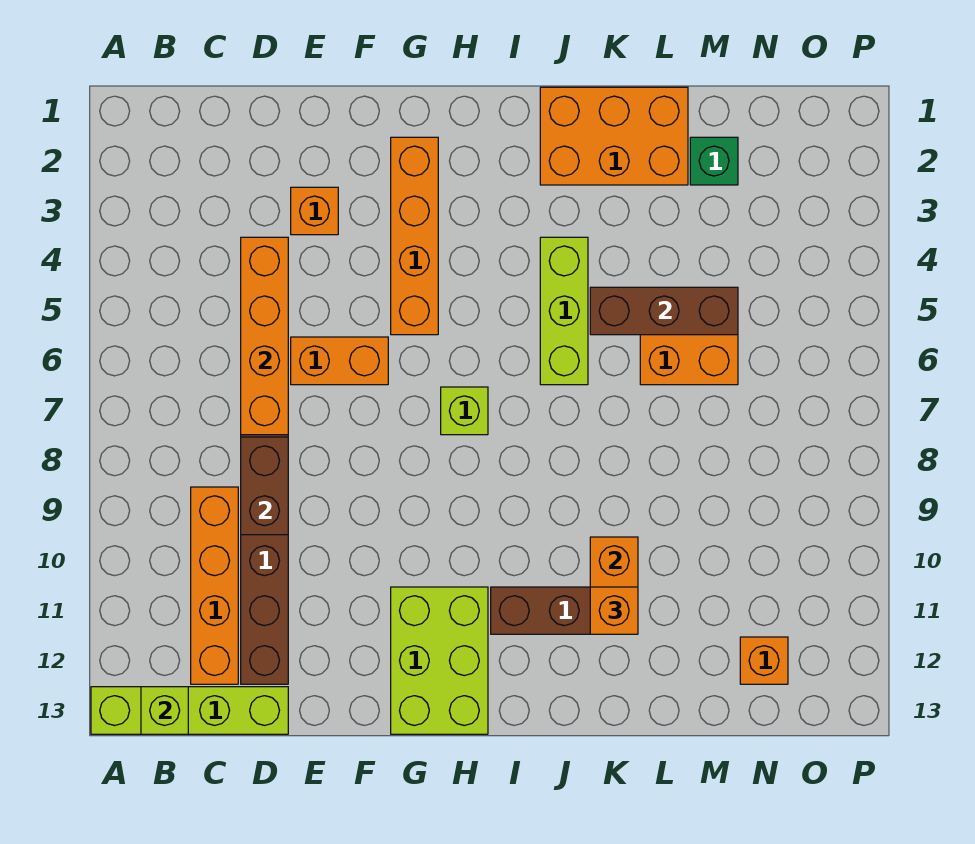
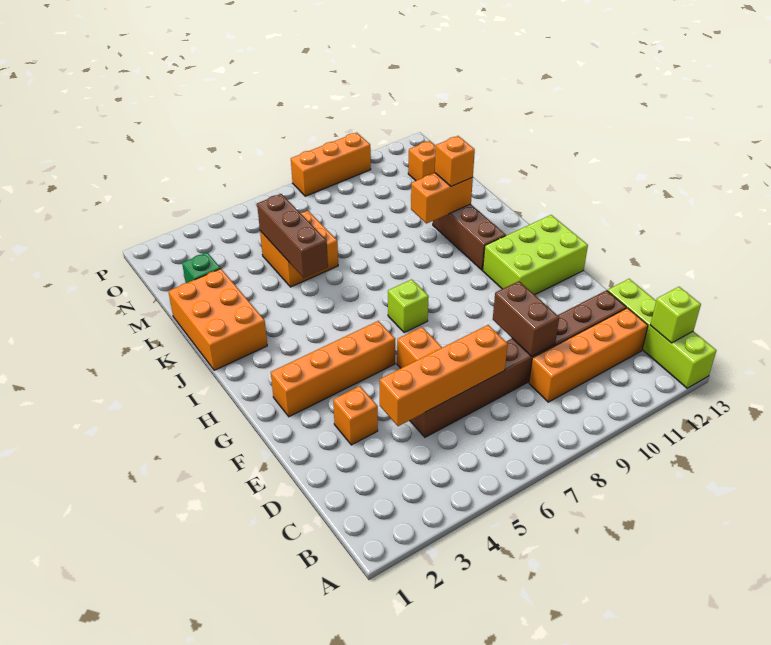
brown brick D8:D9 level 2 -> brown brick D9:E9 level 2
lime brick J4:J6 level 1 -> none
none -> orange brick P8:P10 level 1

